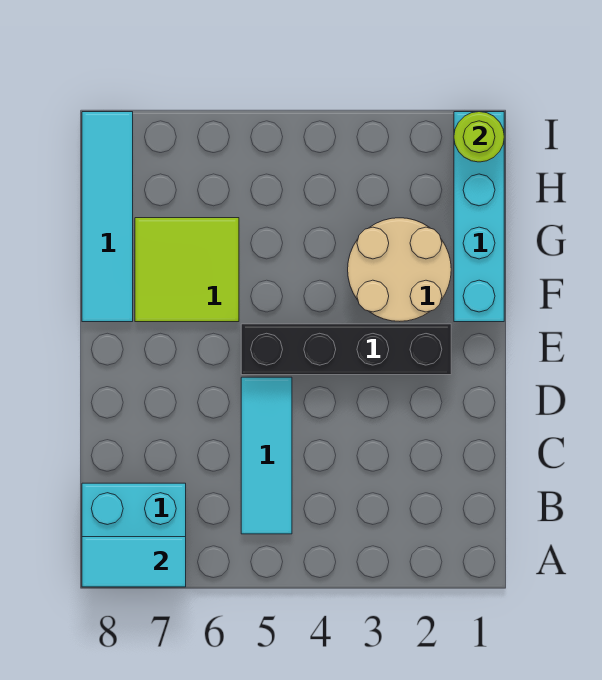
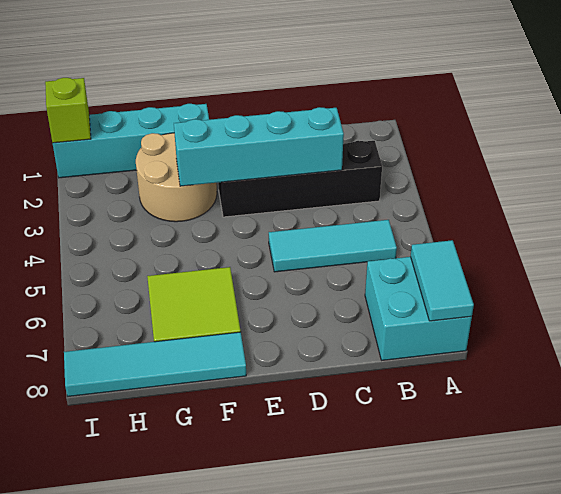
none -> cyan brick C3:F3 level 2
black brick E2:E5 level 1 -> black brick B3:E3 level 1
lime round brick I1 level 2 -> lime brick I1 level 2

